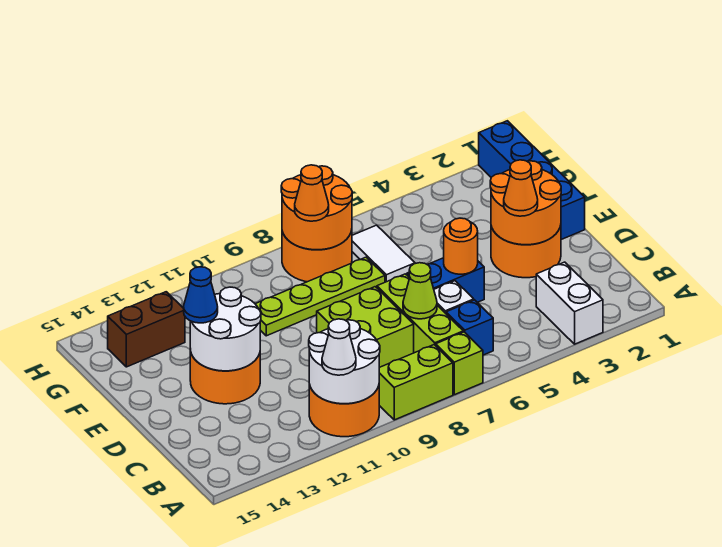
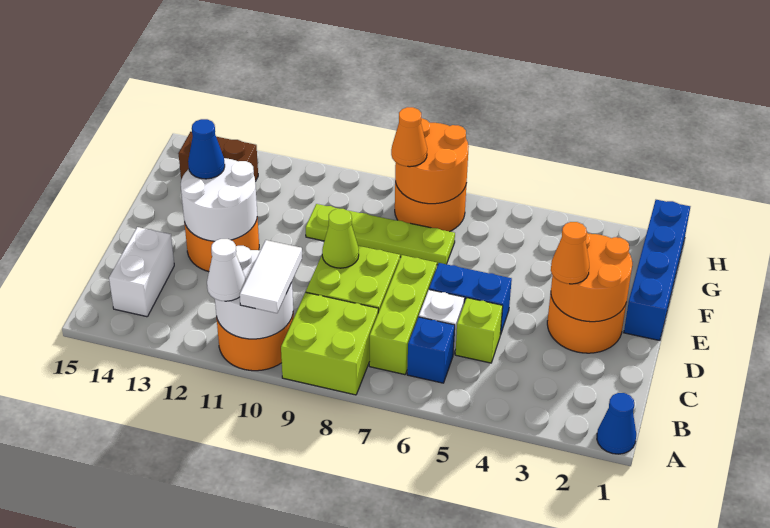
none -> blue cone A1 level 1
white brick A3:B3 level 1 -> white brick B14:C14 level 1
lime brick A7 level 1 -> lime brick C5 level 1
lime brick A8:A9 level 1 -> lime brick A8:B9 level 1
lime cone C7 level 2 -> lime cone D9 level 2
orange round brick D5 level 2 -> none
white tile F6:G6 level 1 -> white tile A10:B10 level 3

